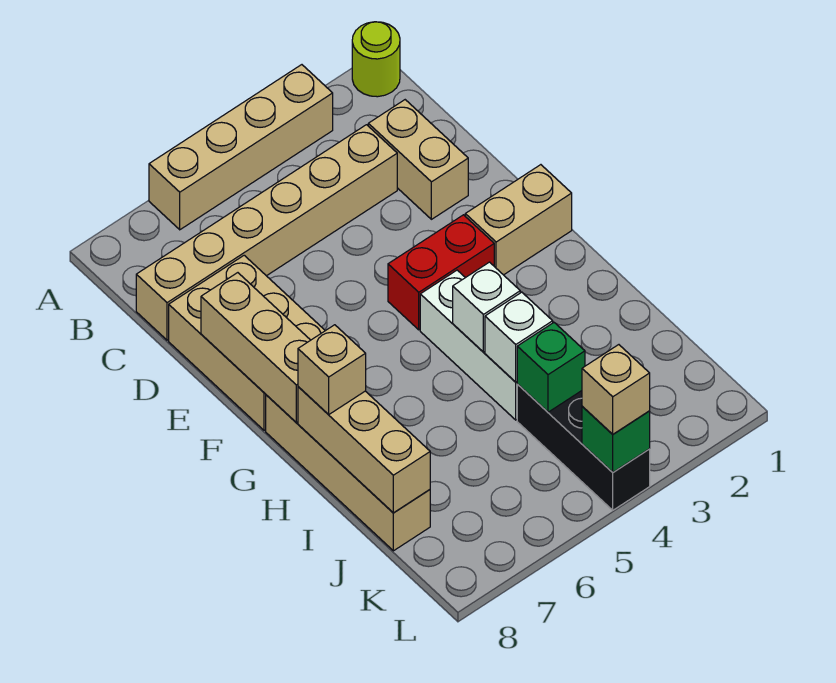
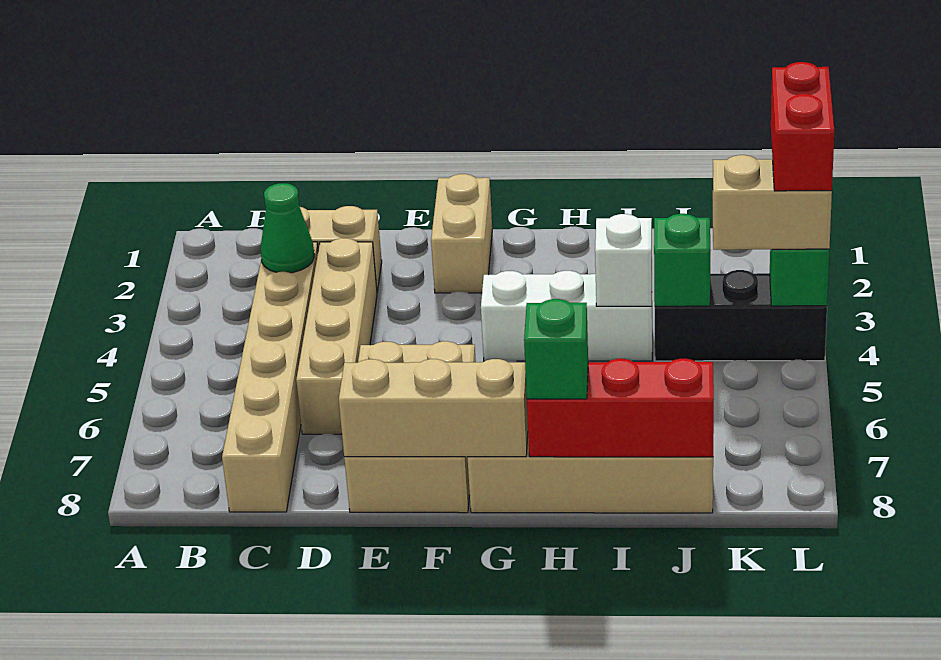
lime round brick A1 level 1 -> none
tan brick A3:A6 level 1 -> tan brick D3:D6 level 1
none -> green cone C3 level 2
tan brick D7:F8 level 1 -> tan brick E6:F8 level 1
red brick F3:F4 level 1 -> red brick L3:L4 level 4
white brick H4 level 2 -> none
tan brick H8:J8 level 2 -> red brick H8:J8 level 2
tan brick H8 level 3 -> green brick H8 level 3
tan brick L4 level 3 -> tan brick K4:L4 level 3

